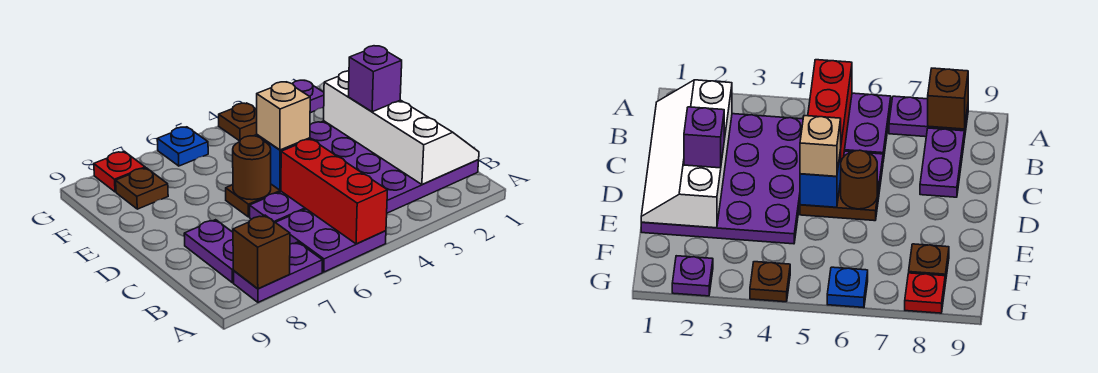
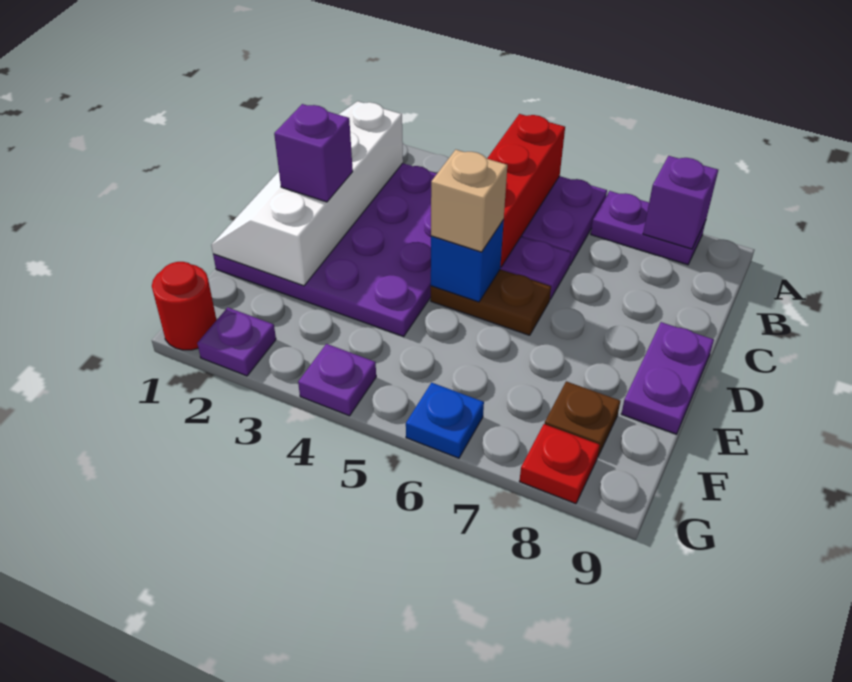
brown brick A8 level 2 -> purple brick A8 level 2
purple plate B8:C8 level 1 -> purple plate D9:E9 level 1
brown round brick D6 level 2 -> none
none -> red round brick G1 level 1
brown plate G4 level 1 -> purple plate G4 level 1

